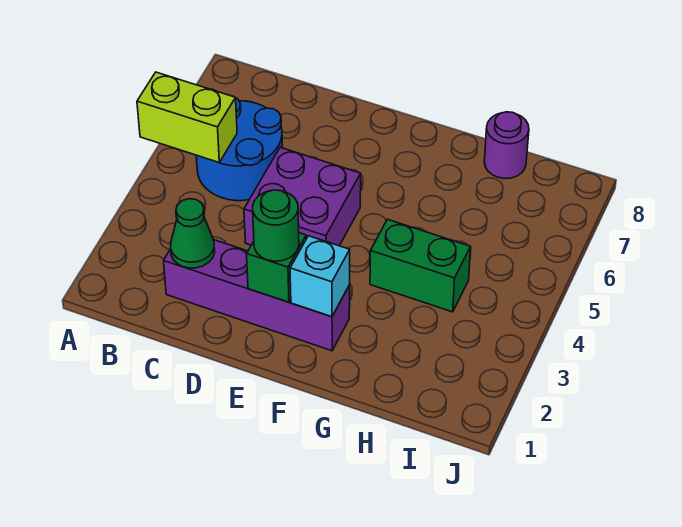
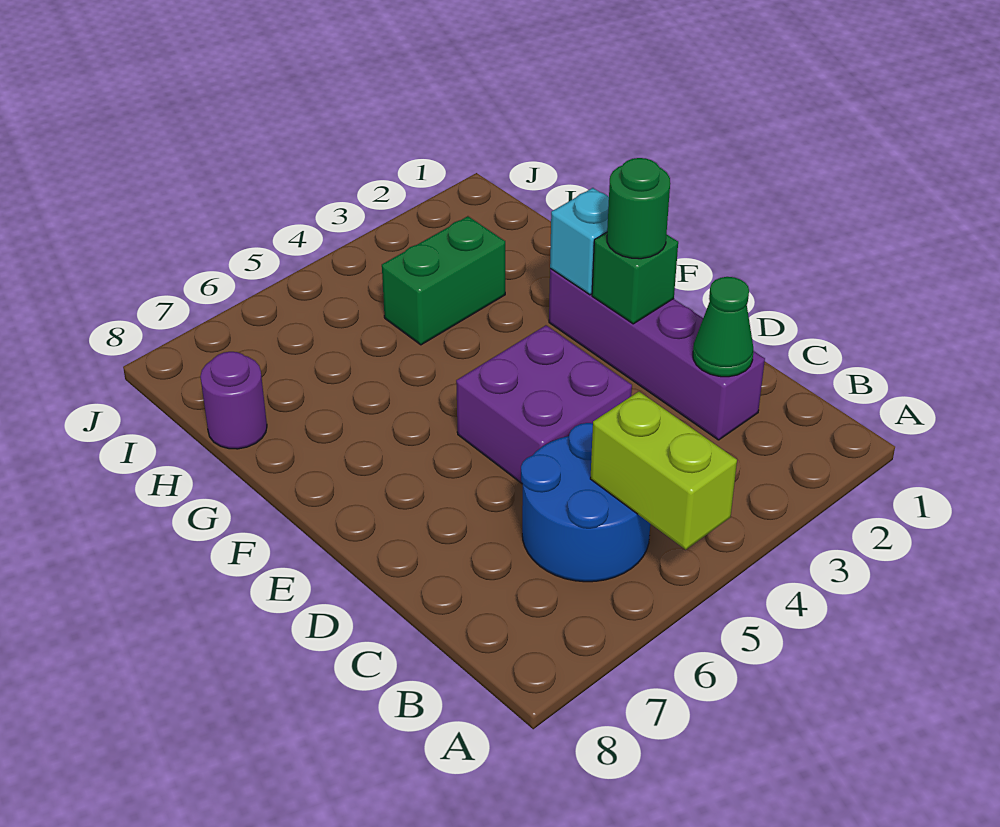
green brick G4:H4 level 1 -> green brick H3:H4 level 1

